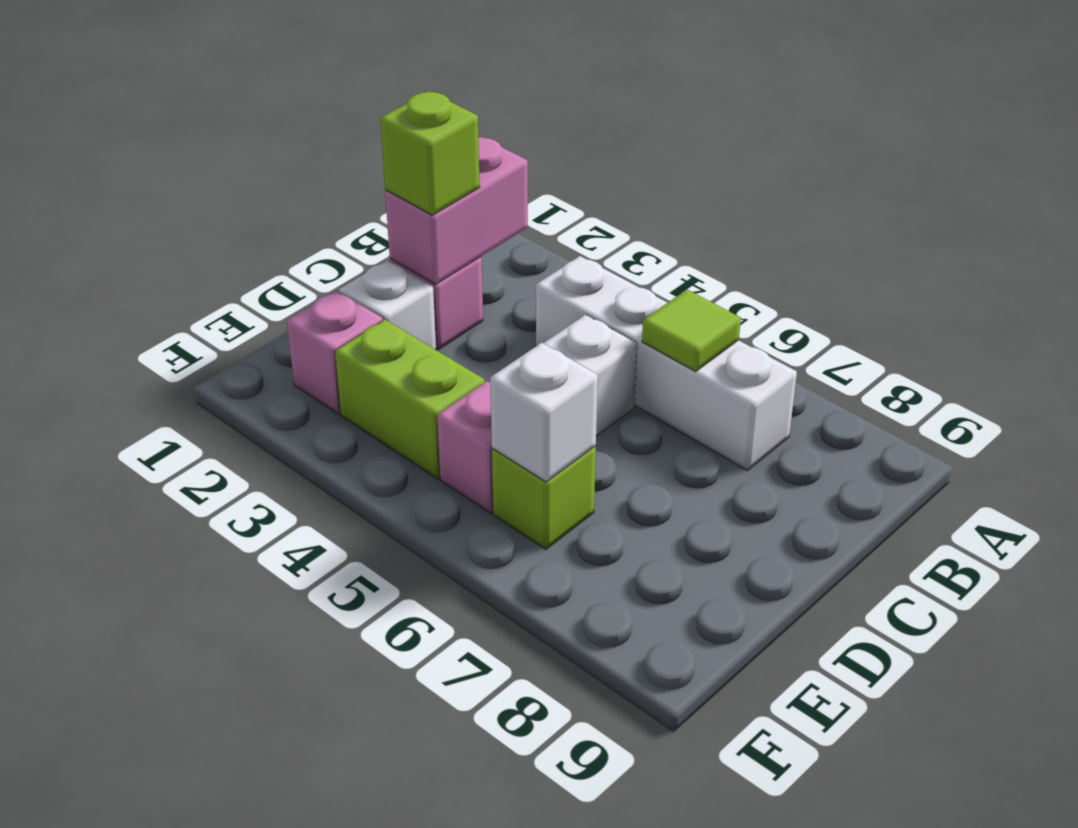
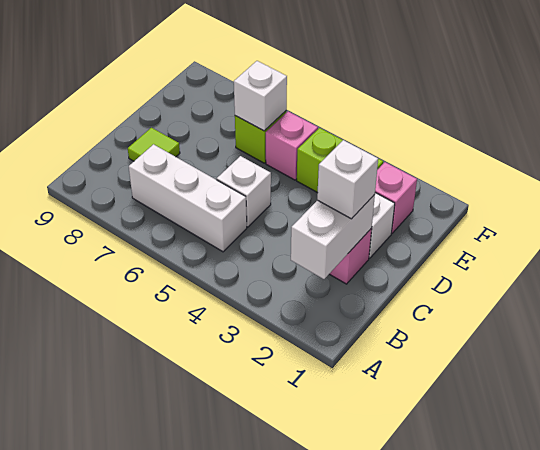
pink brick B2:C2 level 2 -> white brick B2:C2 level 2
white brick B4:B7 level 1 -> white brick B5:B7 level 1
lime tile B6 level 2 -> lime tile C8 level 1
lime brick C2 level 3 -> white brick C2 level 3

